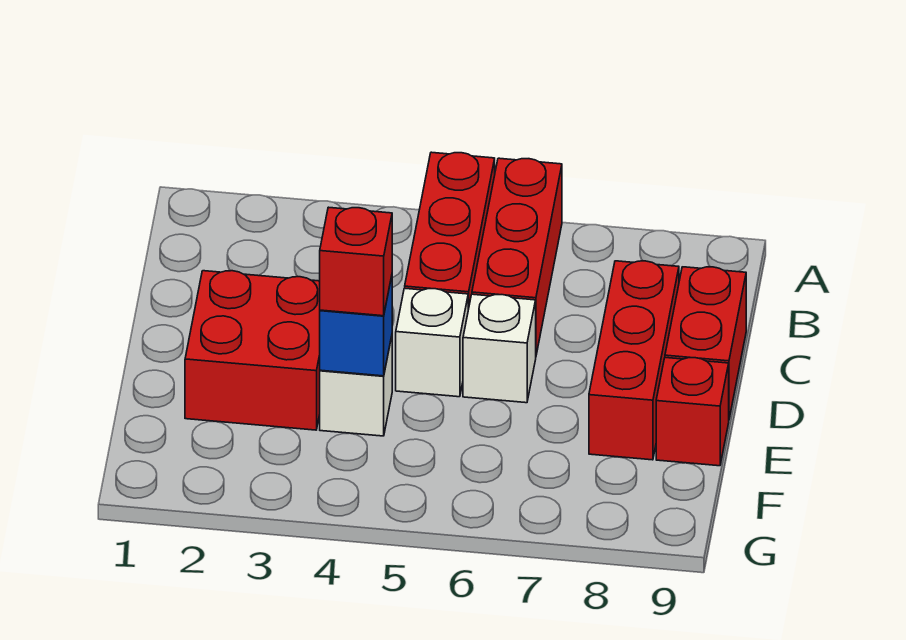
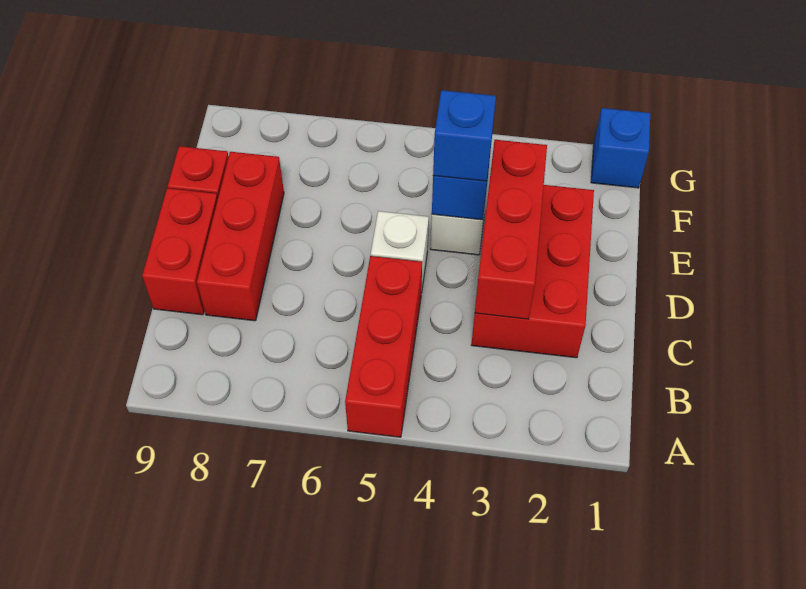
red brick A6:C6 level 1 -> red brick C3:E3 level 2
red brick D2:E3 level 1 -> red brick C2:E3 level 1
white brick D6 level 1 -> none
red brick E4 level 3 -> blue brick E4 level 3
none -> blue brick G1 level 1

